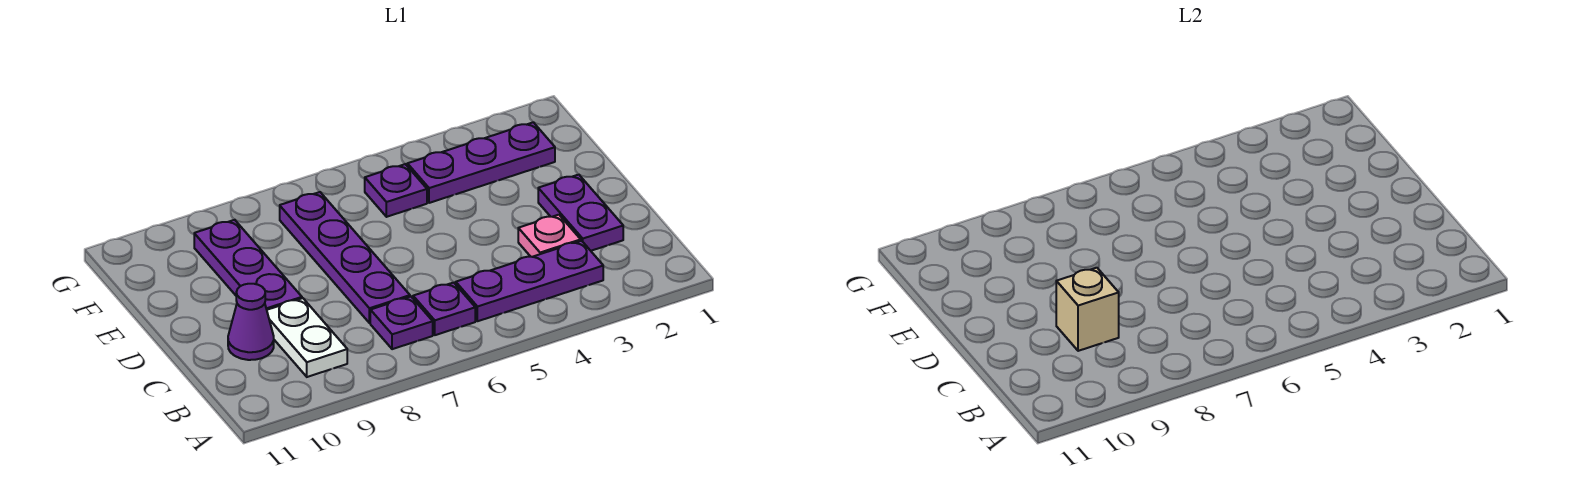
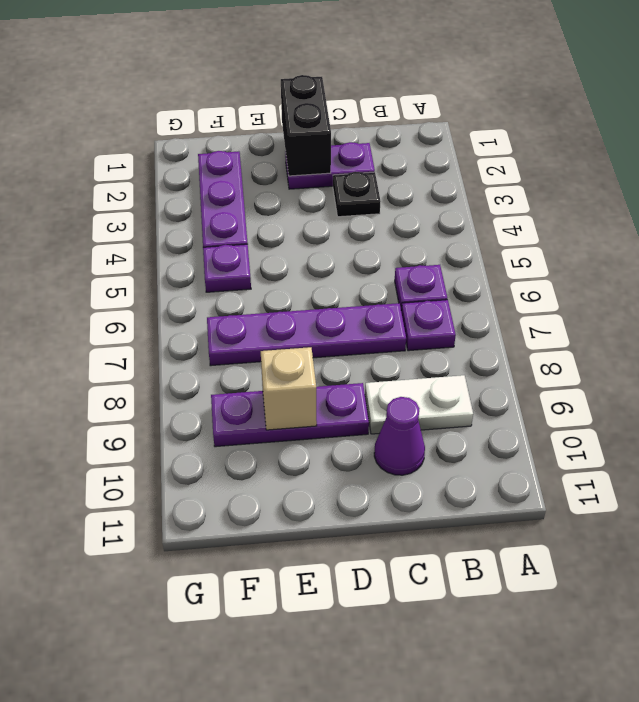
purple plate B3:B5 level 1 -> none
pink plate C3 level 1 -> black plate C3 level 1
tan brick C9 level 2 -> tan brick E9 level 2
none -> black brick D1:D2 level 2

